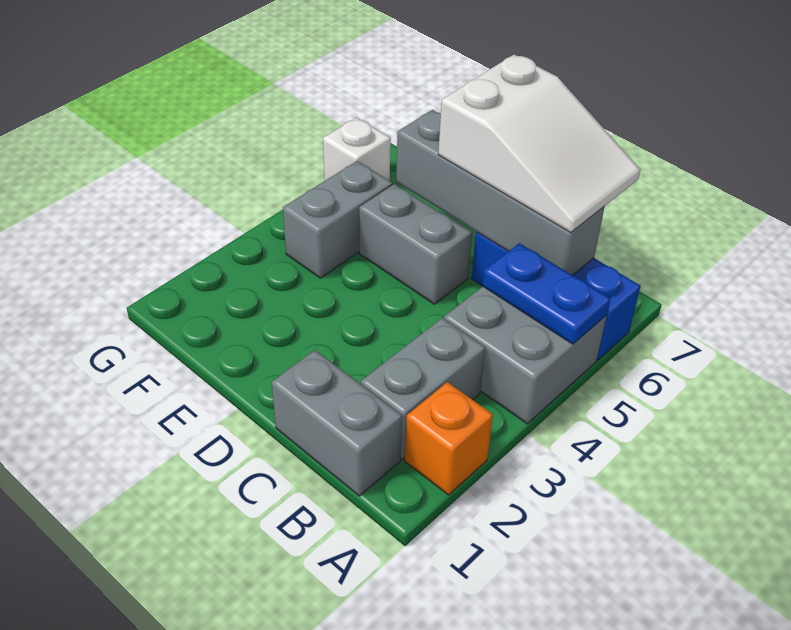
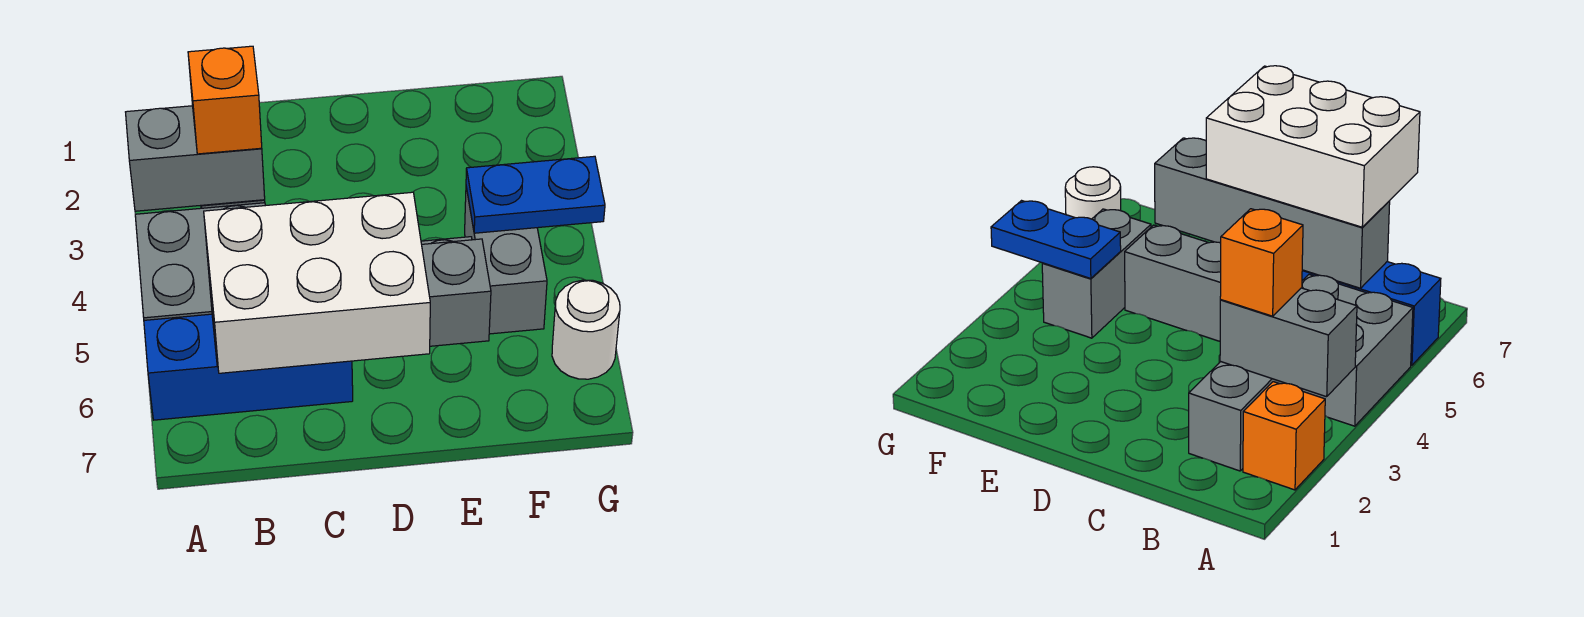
blue plate A5:B5 level 2 -> blue plate F4:G4 level 2
grey brick B1:C1 level 1 -> grey brick A3:B3 level 2
none -> orange brick B3 level 3
white slope B6:D7 level 3 top D -> white brick B6:D7 level 3
white brick G6 level 1 -> white round brick G6 level 1

